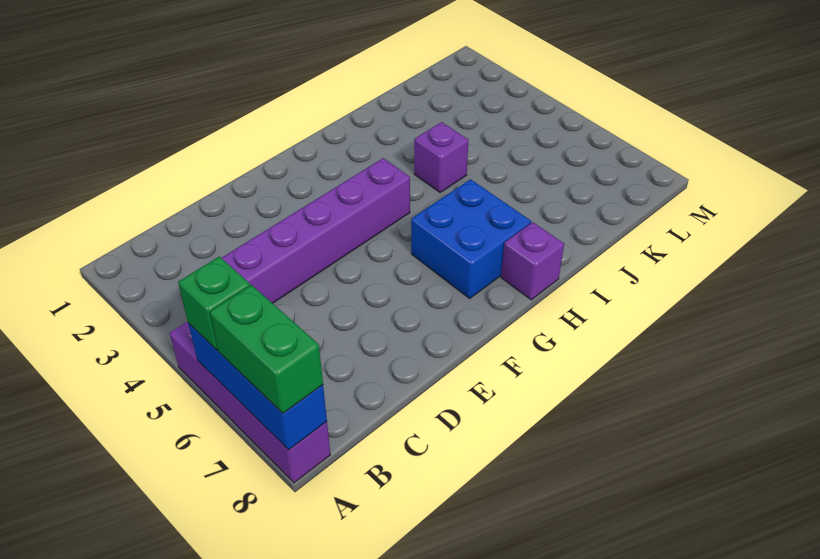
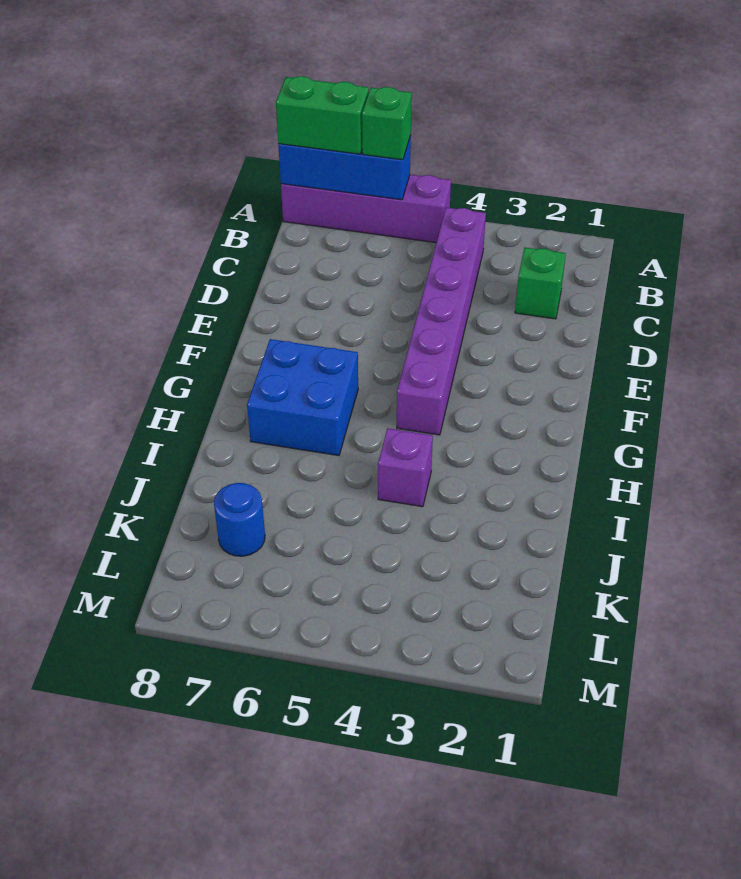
none -> green brick C2 level 1
purple brick H8 level 1 -> none
none -> blue round brick K7 level 1

